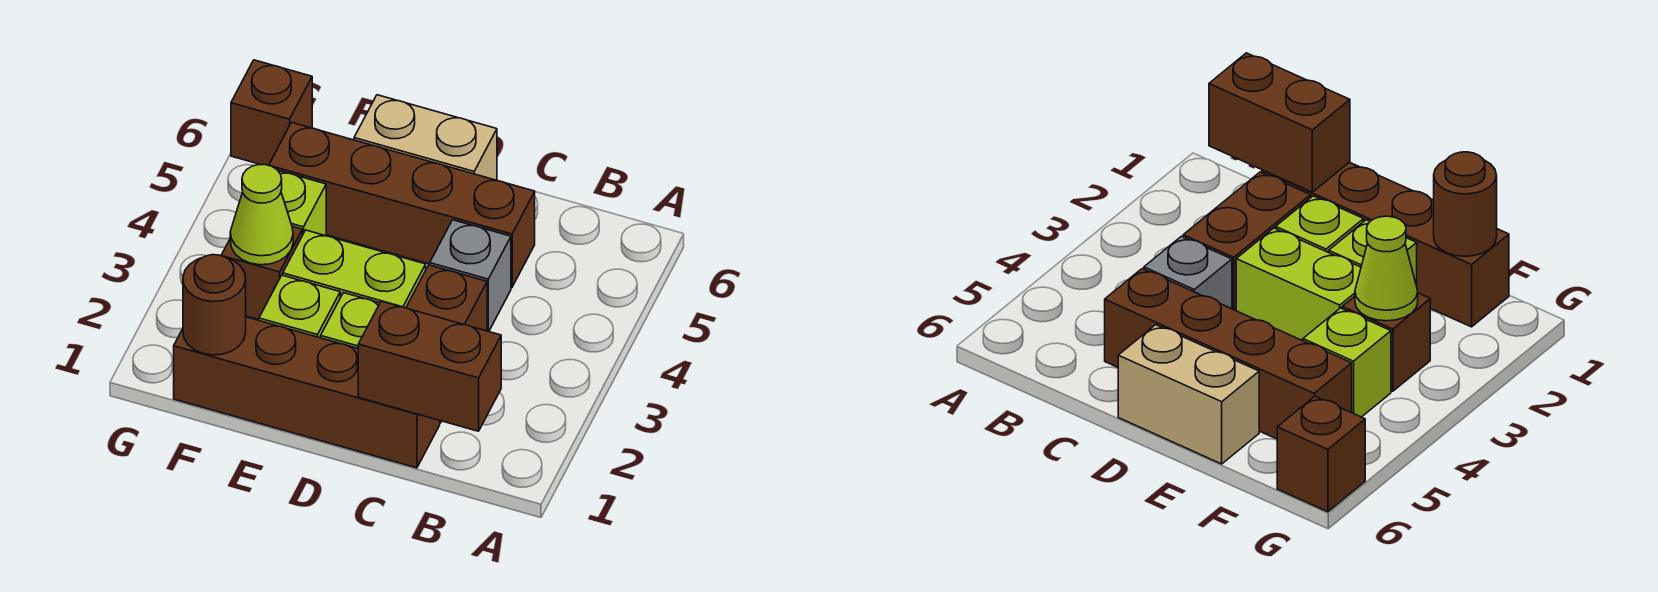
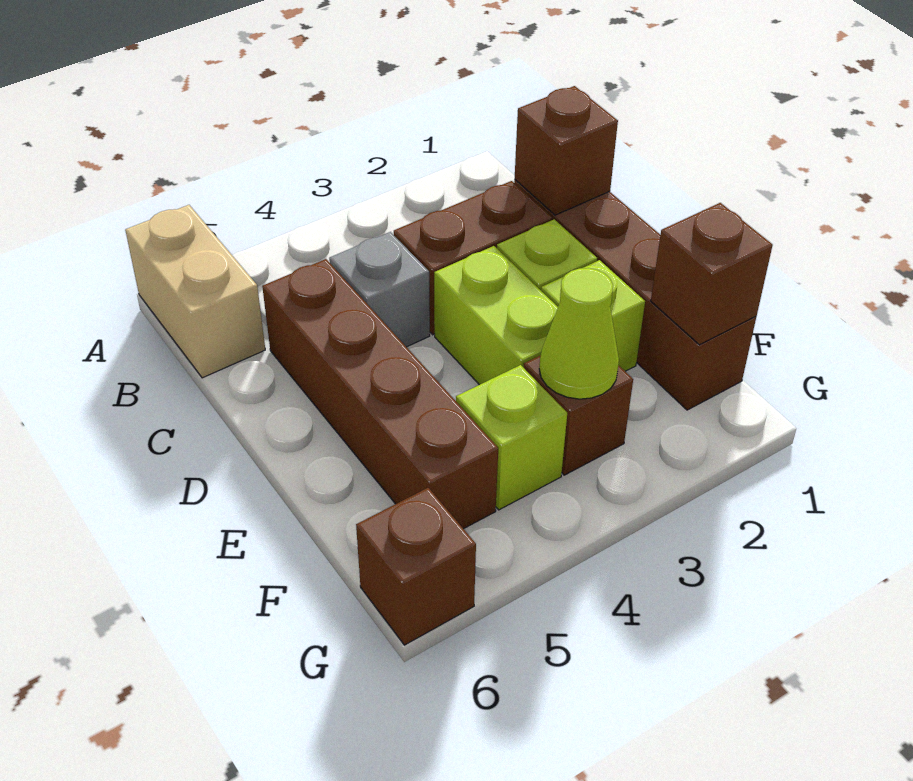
brown brick B1:C1 level 2 -> brown brick C1 level 2
tan brick D6:E6 level 1 -> tan brick A6:B6 level 1
brown round brick F1 level 2 -> brown brick F1 level 2

